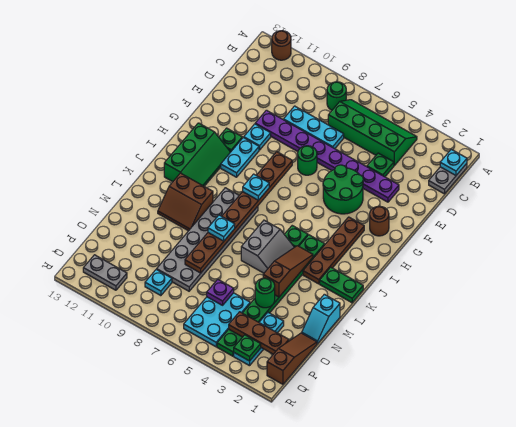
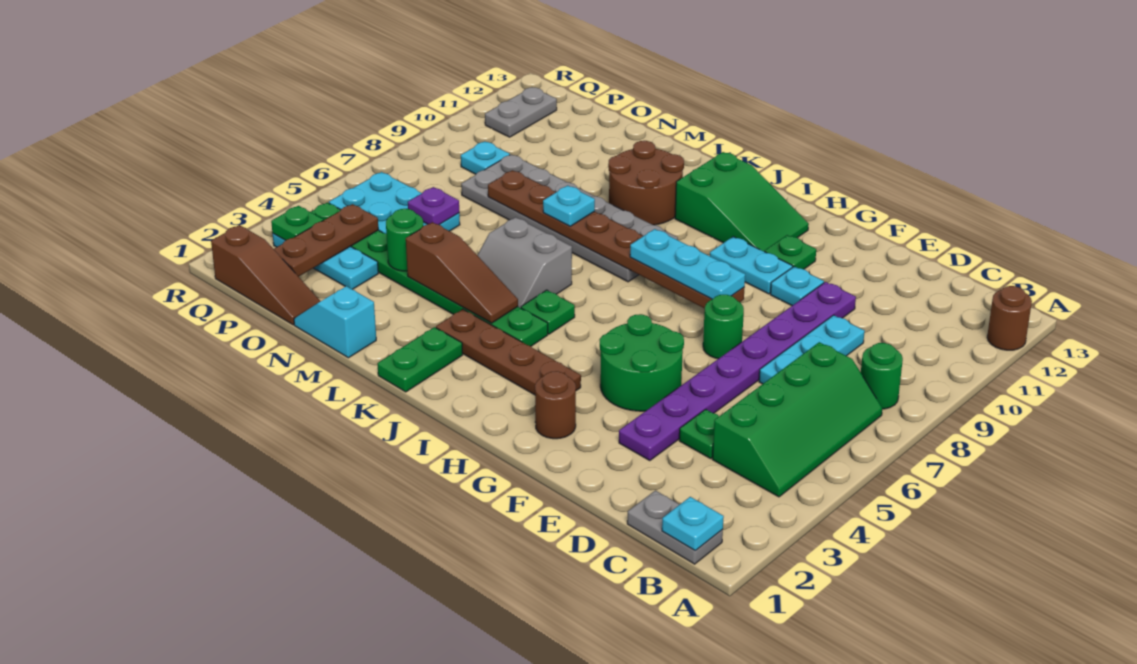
green slope H11:J12 level 1 top 12 -> green slope H11:J12 level 1 top J
cyan plate I8 level 3 -> cyan plate G8:I8 level 3
brown slope K10:L11 level 1 top K -> brown round brick K10:L11 level 1

